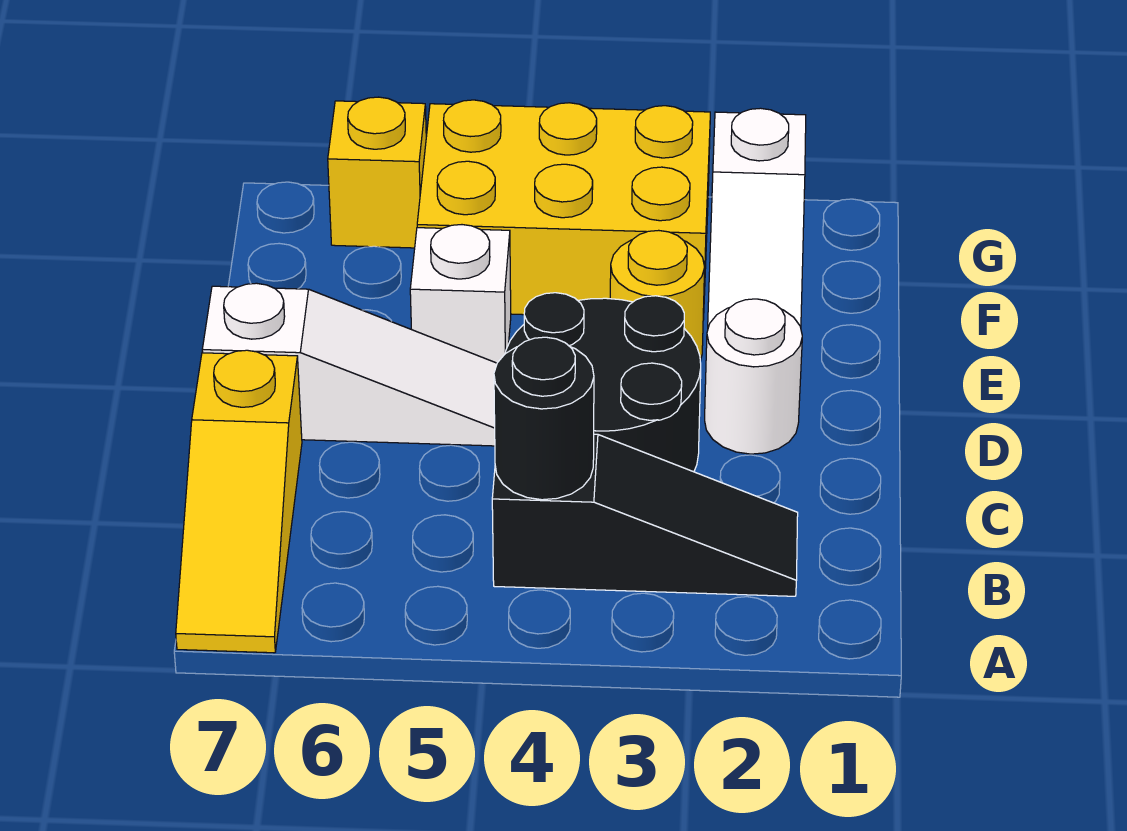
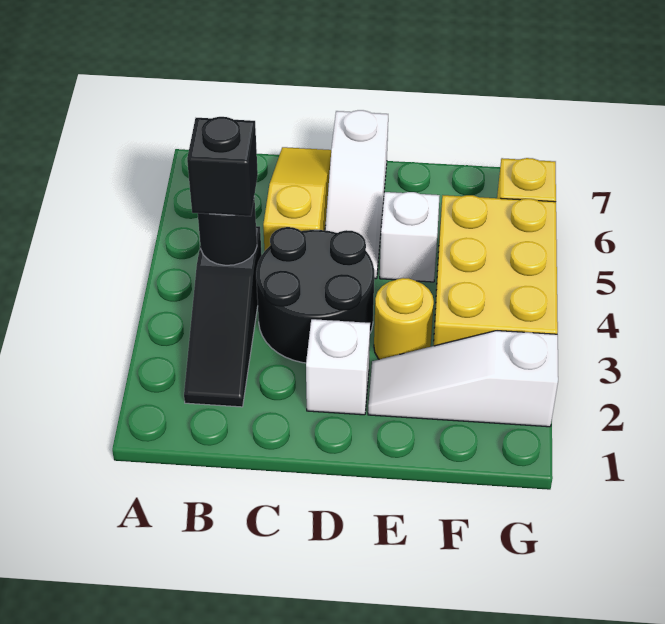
yellow slope A7:C7 level 1 top C -> yellow slope C5:C7 level 1 top 5
none -> black brick B4 level 3
white round brick D2 level 1 -> white brick D2 level 1

